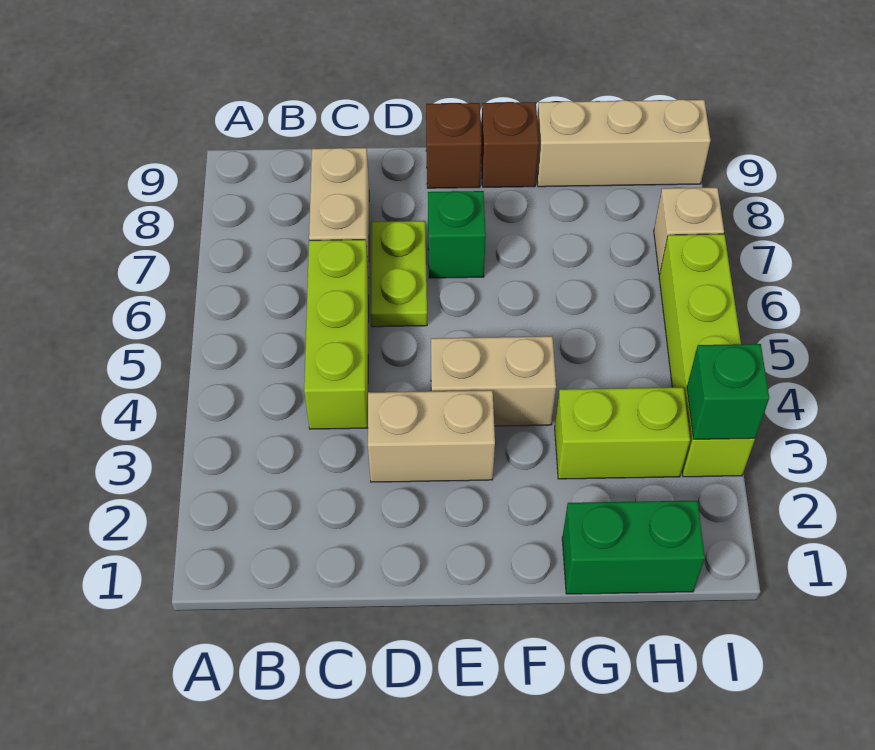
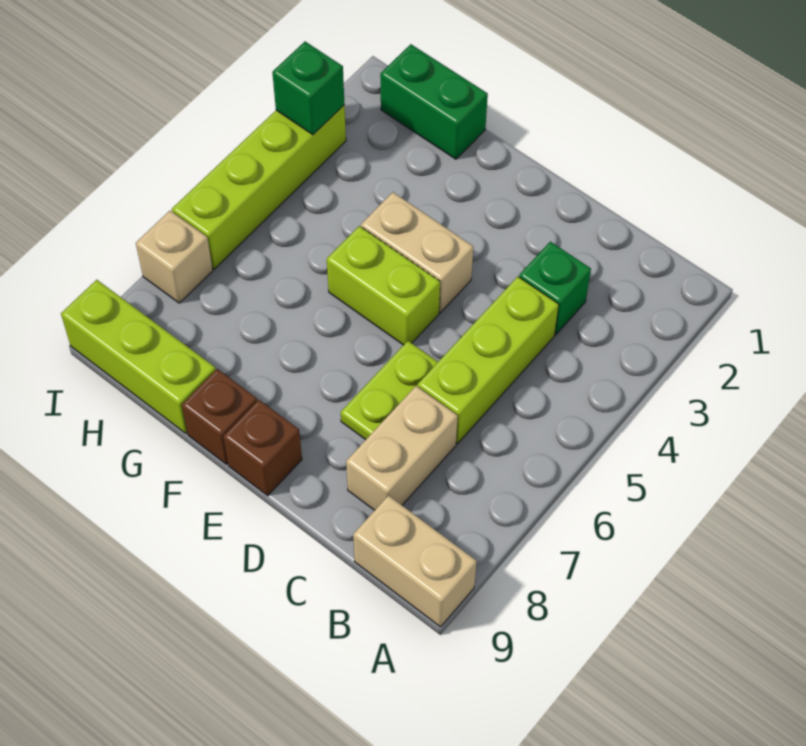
tan brick D3:E3 level 1 -> tan brick A9:B9 level 1
green brick E7 level 1 -> green brick C3 level 1
lime brick G3:H3 level 1 -> lime brick E5:F5 level 1
tan brick G9:I9 level 1 -> lime brick G9:I9 level 1

